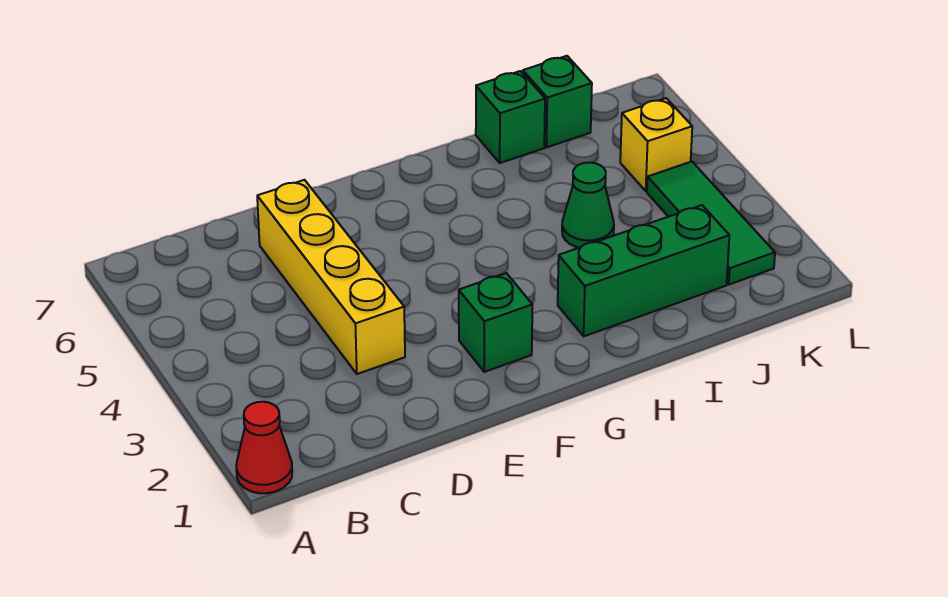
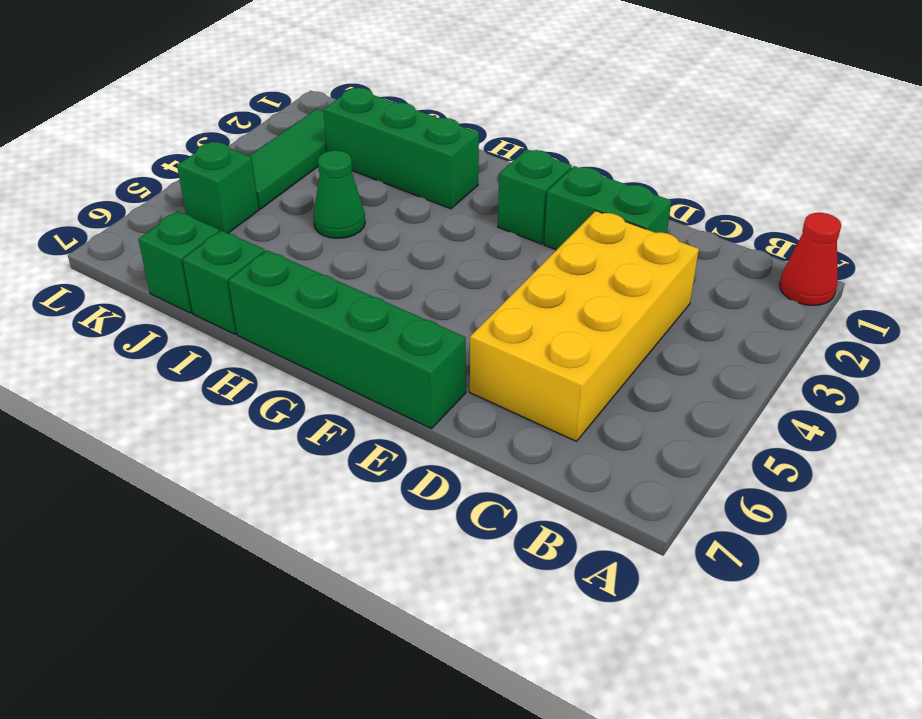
none -> green brick D2:E2 level 1
yellow brick D3:D6 level 1 -> yellow brick C3:D6 level 1
none -> green brick E7:H7 level 1
yellow brick K5 level 1 -> green brick K5 level 1

